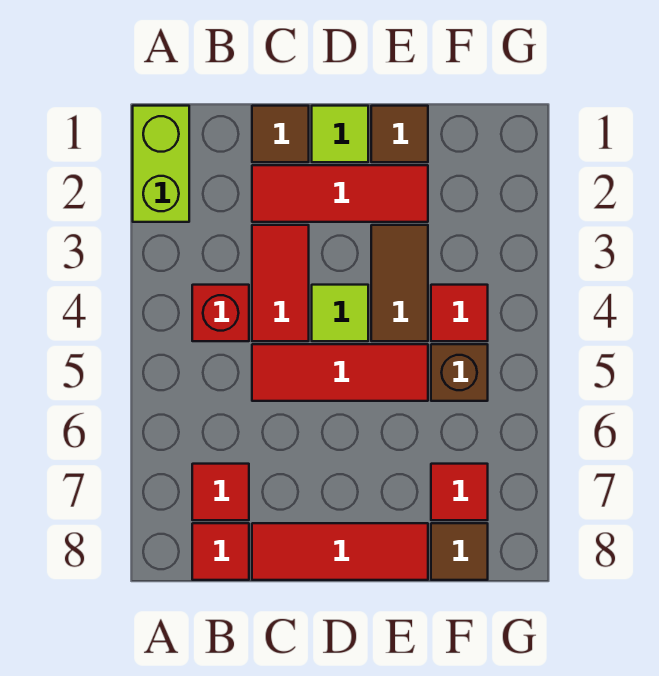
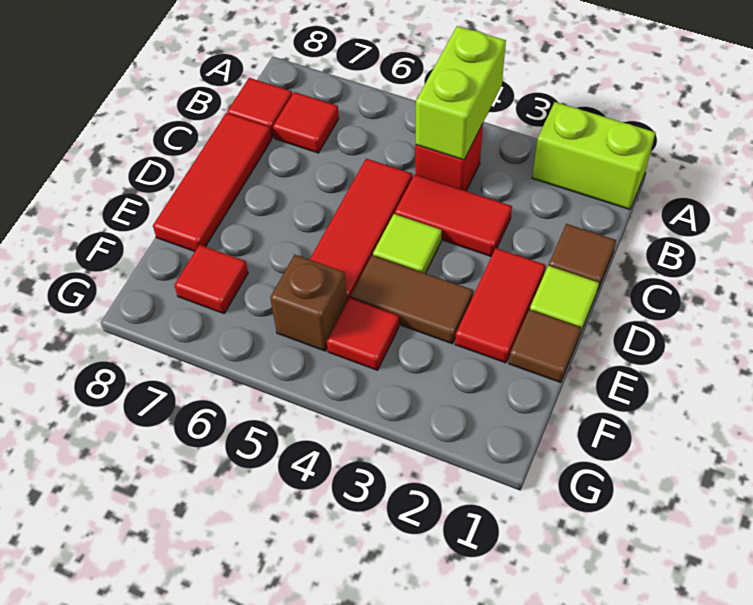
none -> lime brick A4:B4 level 2
red tile C2:E2 level 1 -> red tile D2:E2 level 1
brown tile F8 level 1 -> none

